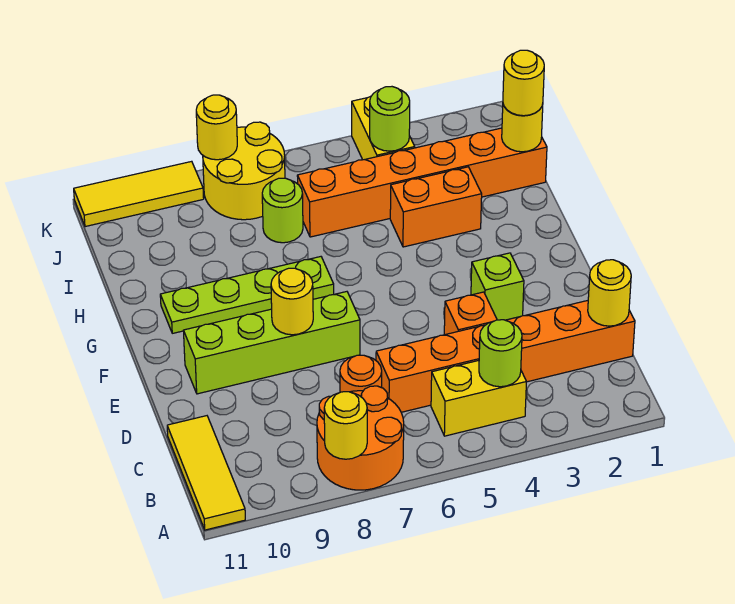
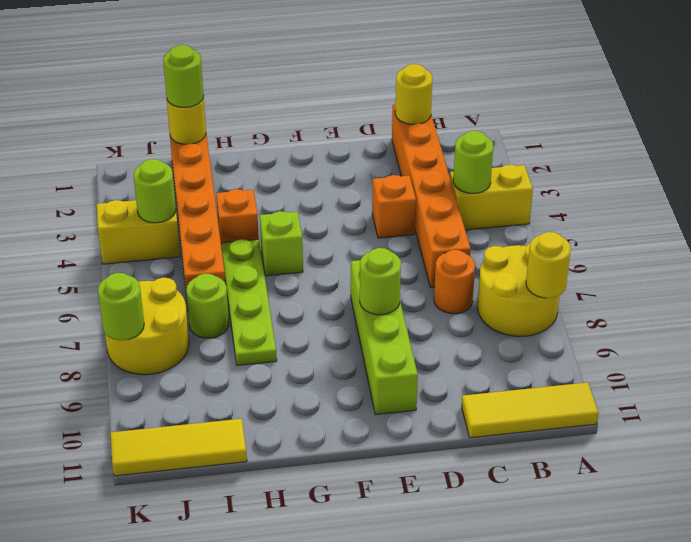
orange round brick A7:B8 level 1 -> yellow round brick A7:B8 level 1
yellow brick B4:B5 level 1 -> yellow brick A4:B4 level 1
lime brick E3 level 1 -> lime brick G5 level 1
yellow round brick E8 level 2 -> lime round brick E8 level 2
lime plate G7:G10 level 1 -> lime plate H5:H8 level 1
orange brick H3:H4 level 1 -> orange brick H4 level 1
yellow round brick I1 level 3 -> lime round brick I1 level 3
yellow round brick K8 level 2 -> lime round brick K8 level 2
yellow tile K9:K11 level 1 -> yellow tile I11:K11 level 1

